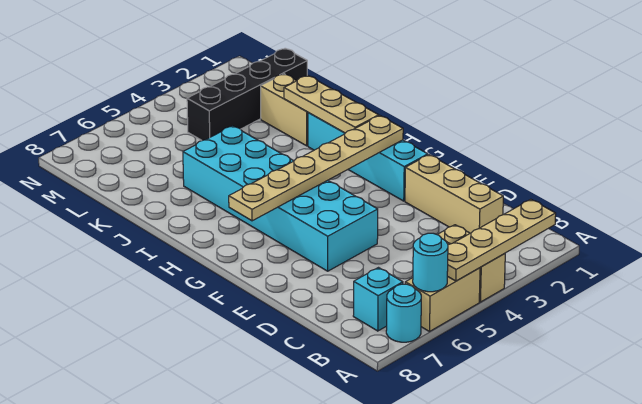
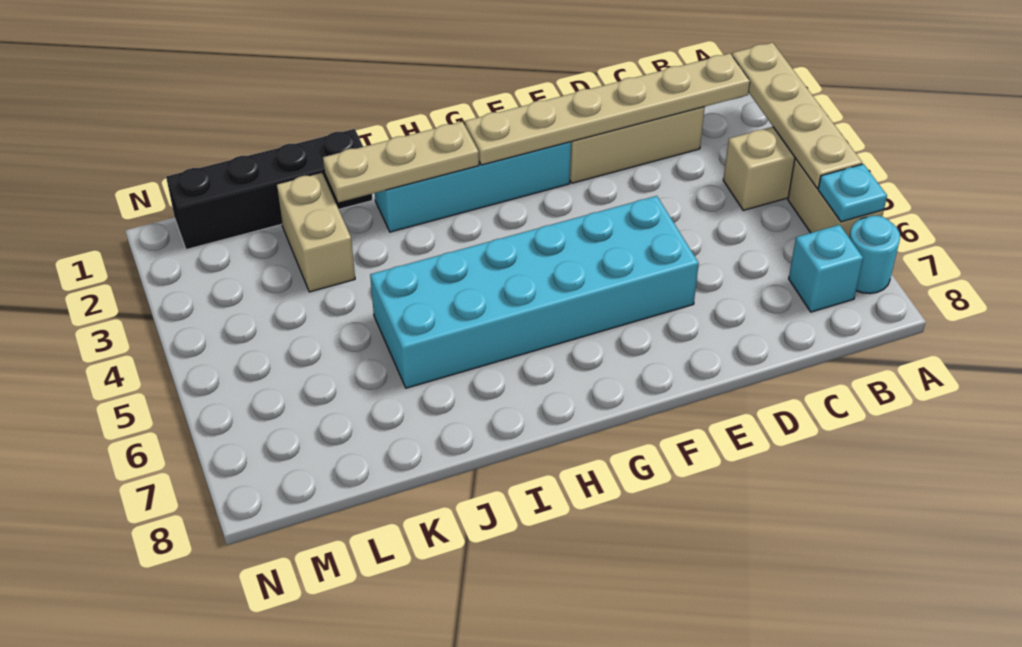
cyan round brick A6 level 2 -> cyan plate A6 level 2
tan plate G2:G7 level 2 -> tan plate B2:G2 level 2
tan brick J2:K2 level 1 -> tan brick K2:K3 level 1
black brick L1:L4 level 1 -> black brick J1:M1 level 1

